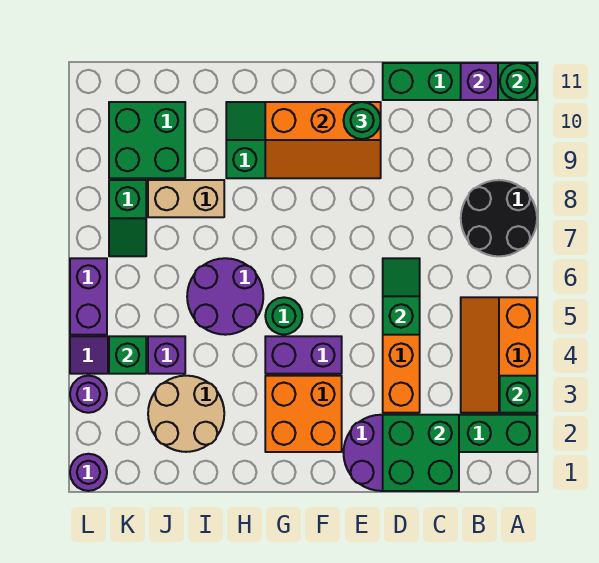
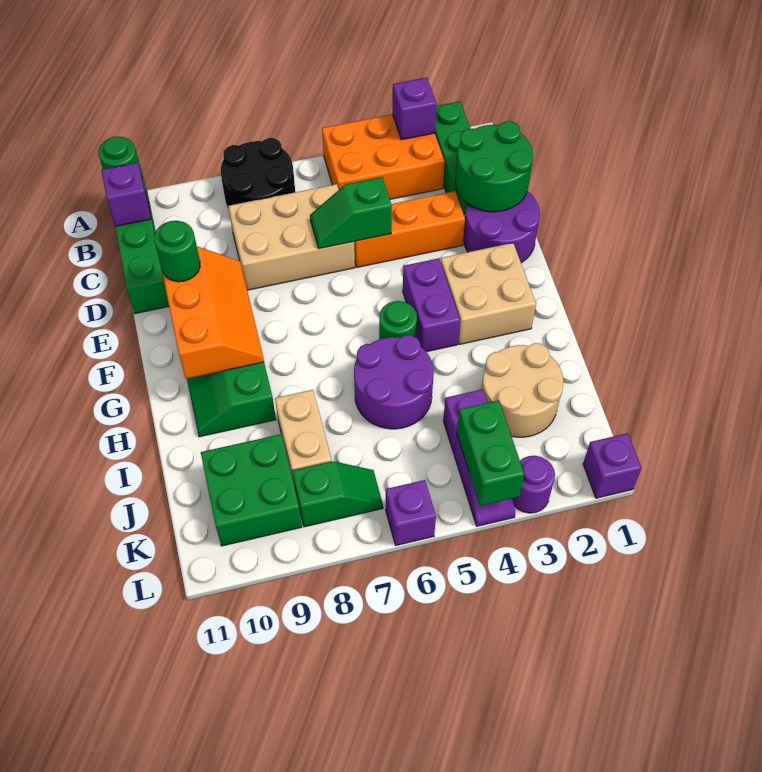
orange slope A3:B5 level 1 top A -> orange brick A3:B5 level 1
green brick A3 level 2 -> purple brick A3 level 2
green brick C1:D2 level 2 -> green round brick C1:D2 level 2
none -> tan brick C6:D8 level 1
orange brick F2:G3 level 1 -> tan brick F2:G3 level 1
green brick K4 level 2 -> green brick K4:L4 level 2
purple round brick L1 level 1 -> purple brick L1 level 1
purple brick L5:L6 level 1 -> purple brick L6 level 1

